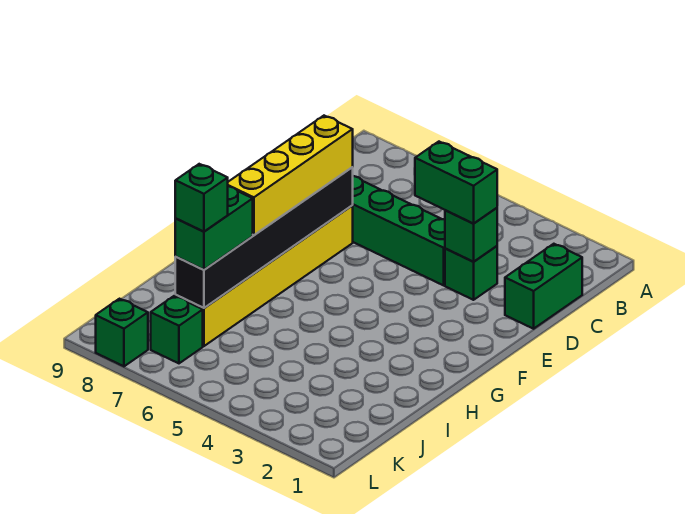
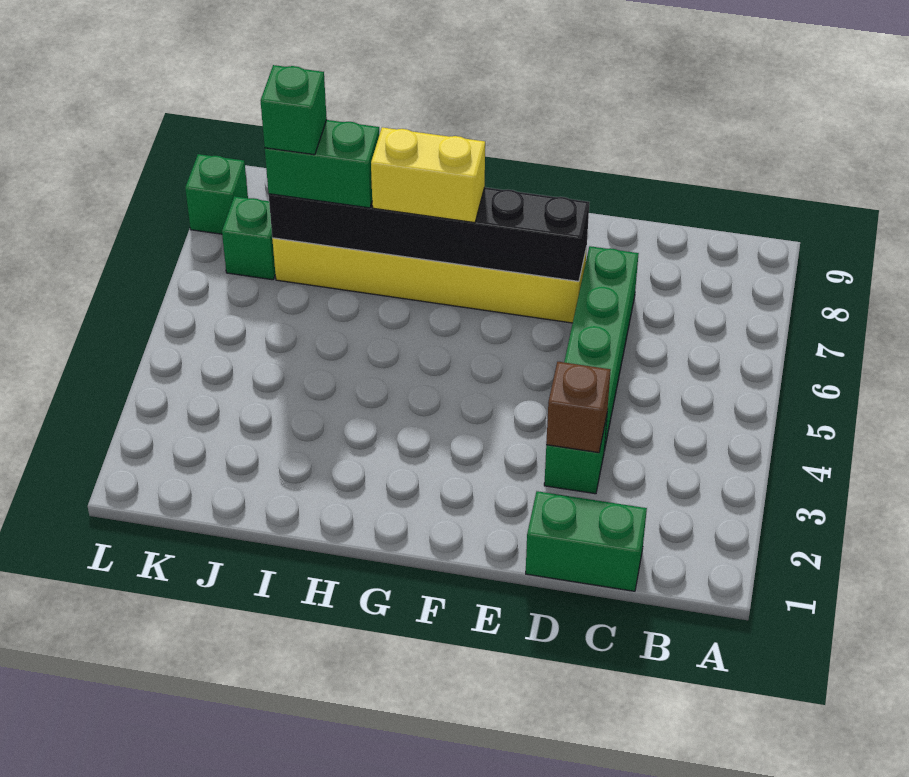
green brick D3 level 2 -> brown brick D3 level 2
green brick D3:D4 level 3 -> none
yellow brick E7:H7 level 3 -> yellow brick G7:H7 level 3

